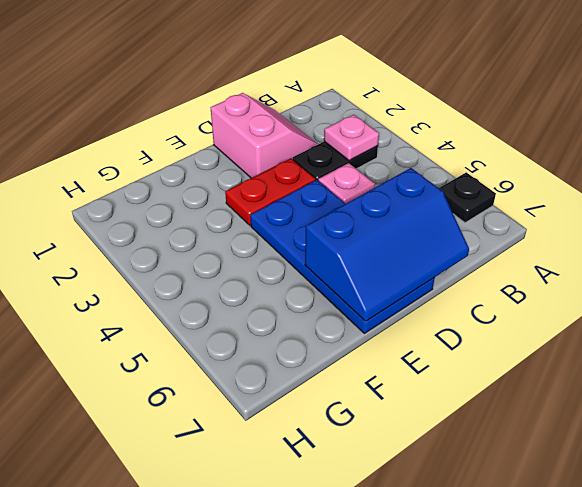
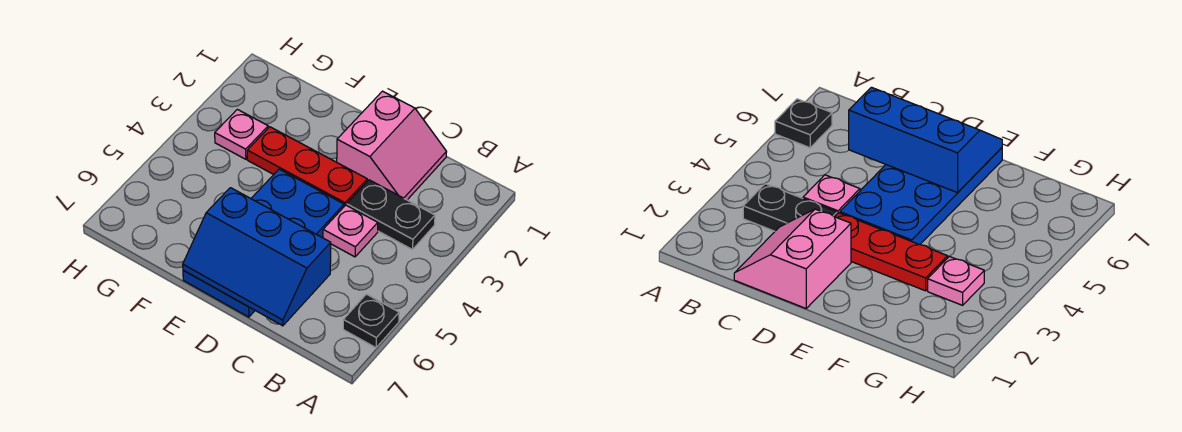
pink plate B3 level 2 -> pink plate G3 level 1
red plate D3:E3 level 1 -> red plate D3:F3 level 1

